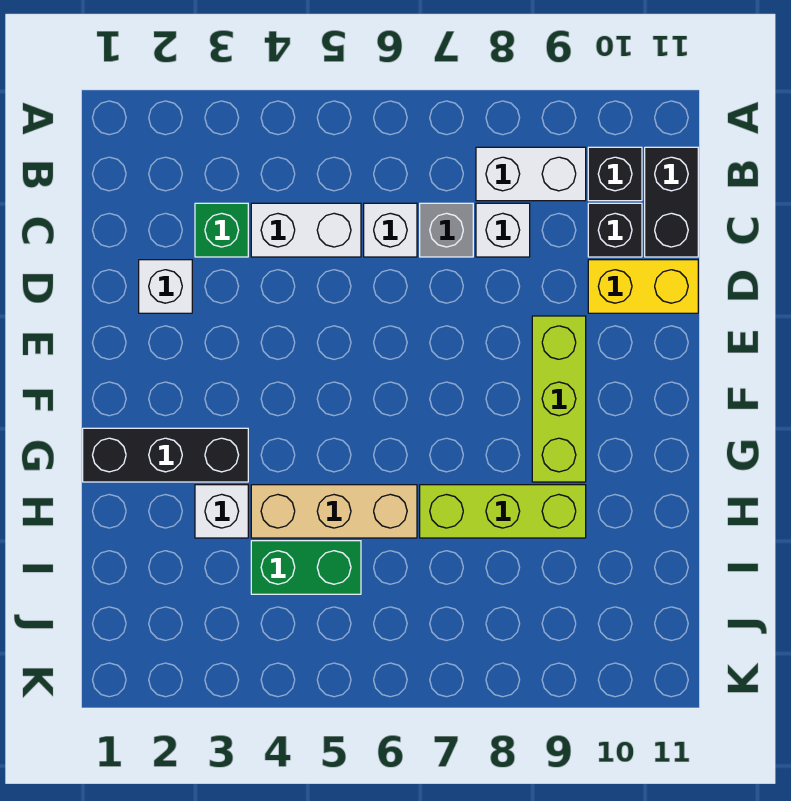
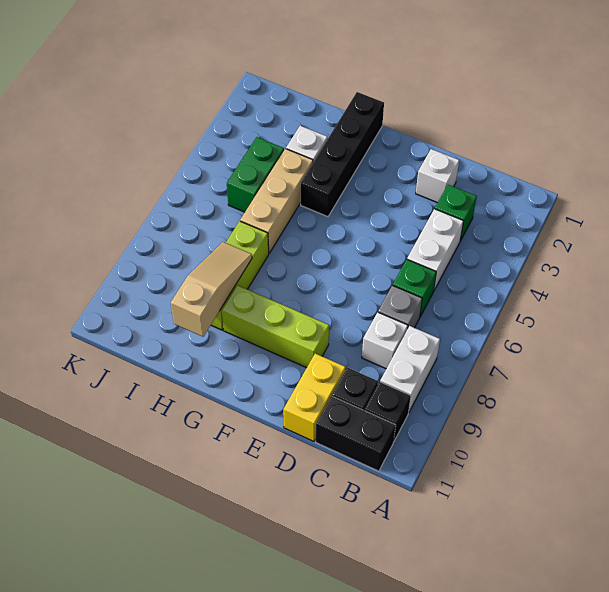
white brick C6 level 1 -> green brick C6 level 1
black brick G1:G3 level 1 -> black brick G1:G4 level 1
none -> tan slope H8:H10 level 2 top 10

